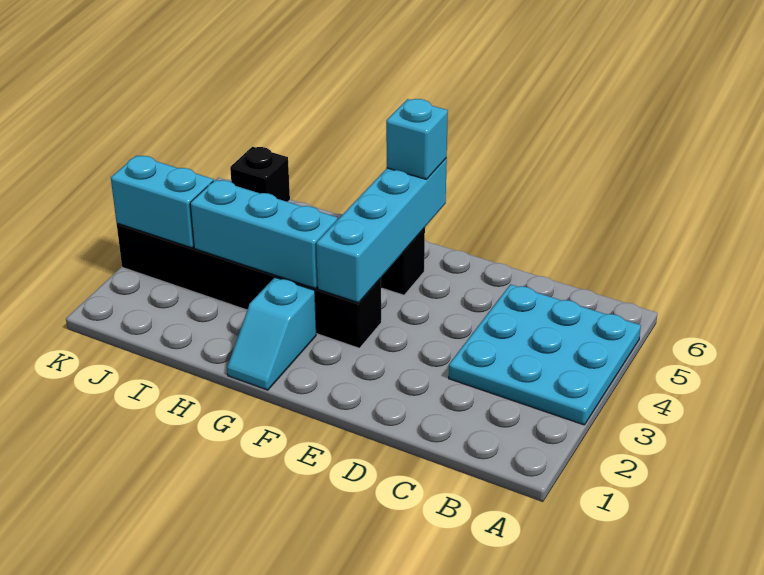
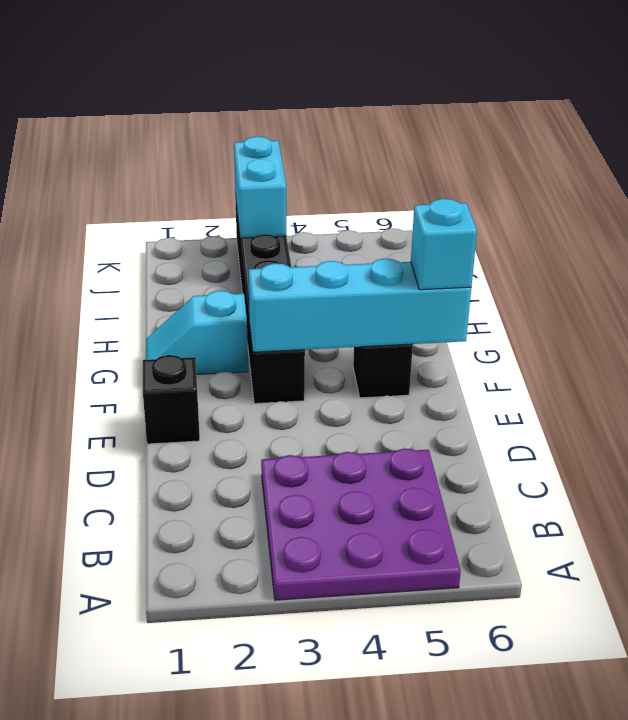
cyan plate A3:C5 level 1 -> purple plate A3:C5 level 1
cyan brick G3:I3 level 2 -> none
black brick J6 level 1 -> black brick E1 level 1

